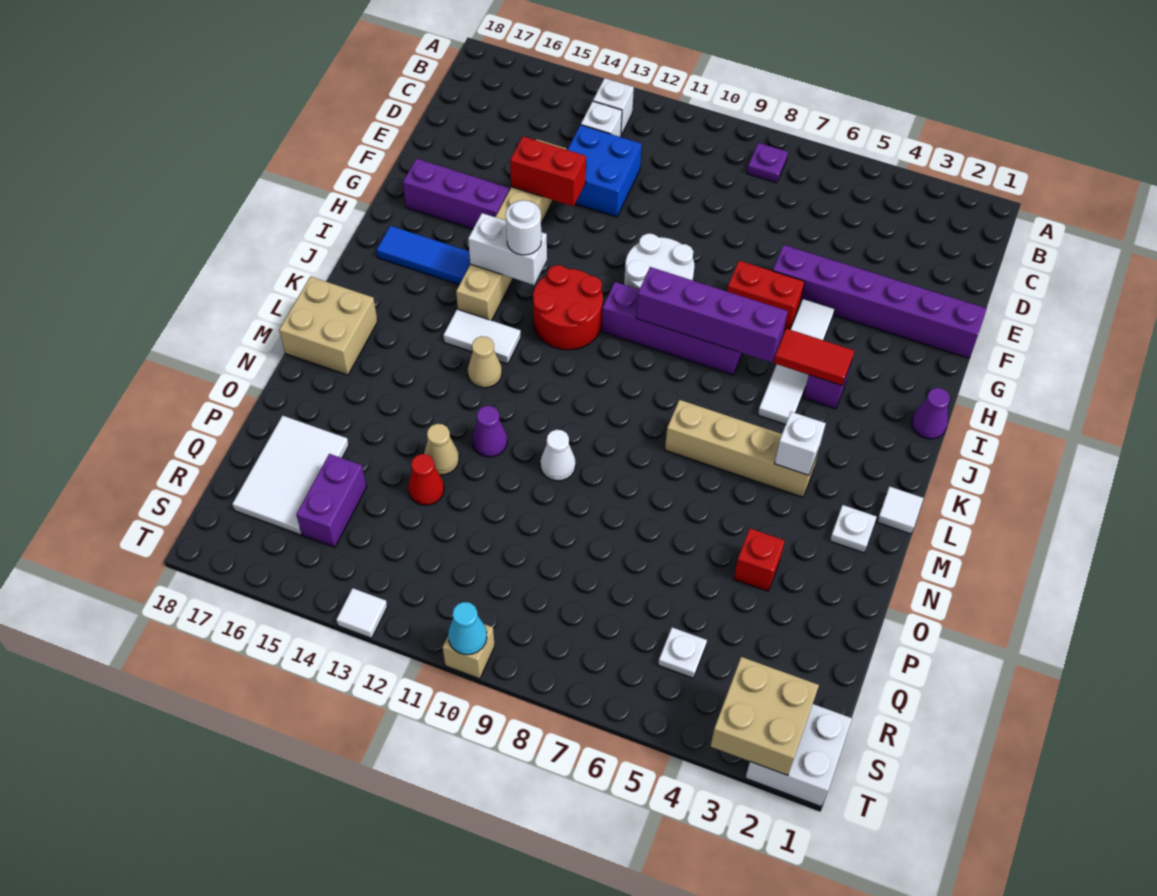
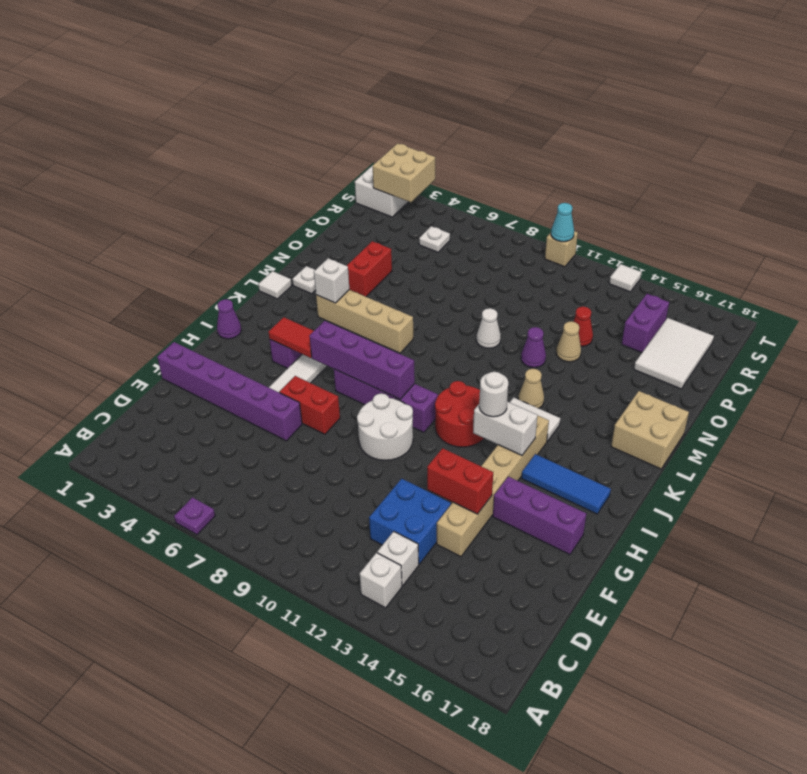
purple plate B8 level 1 -> purple plate A6 level 1
red brick O4 level 1 -> red brick N4:O4 level 1

